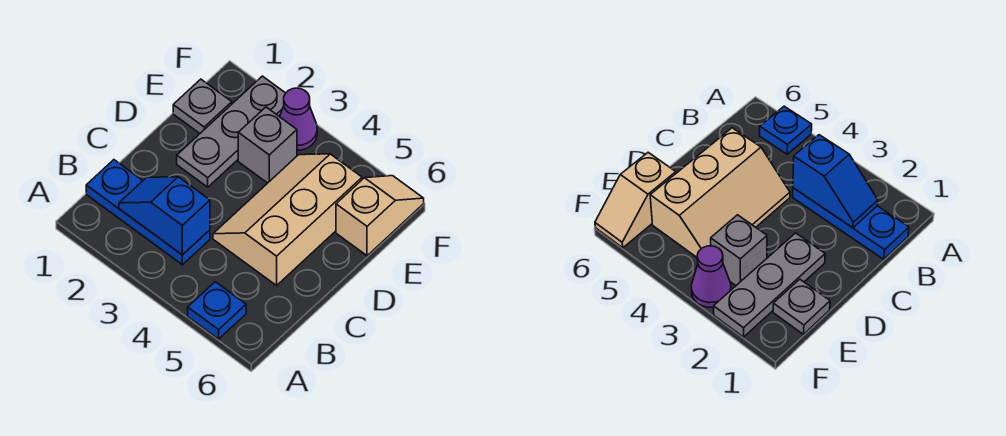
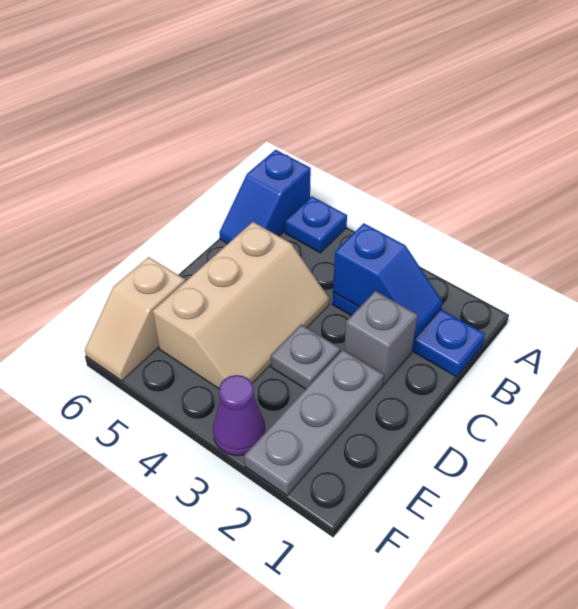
none -> blue slope A6:B6 level 1 top A
grey plate E1 level 1 -> grey plate D3 level 1
grey brick E3 level 1 -> grey brick C2 level 1

